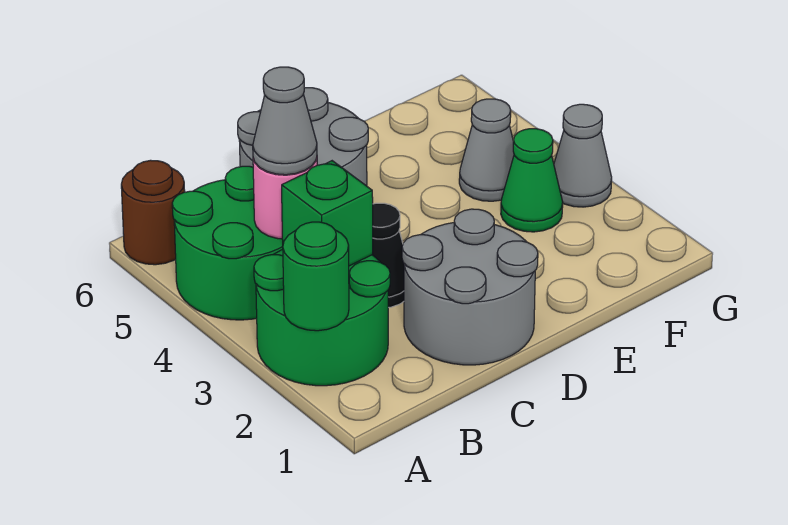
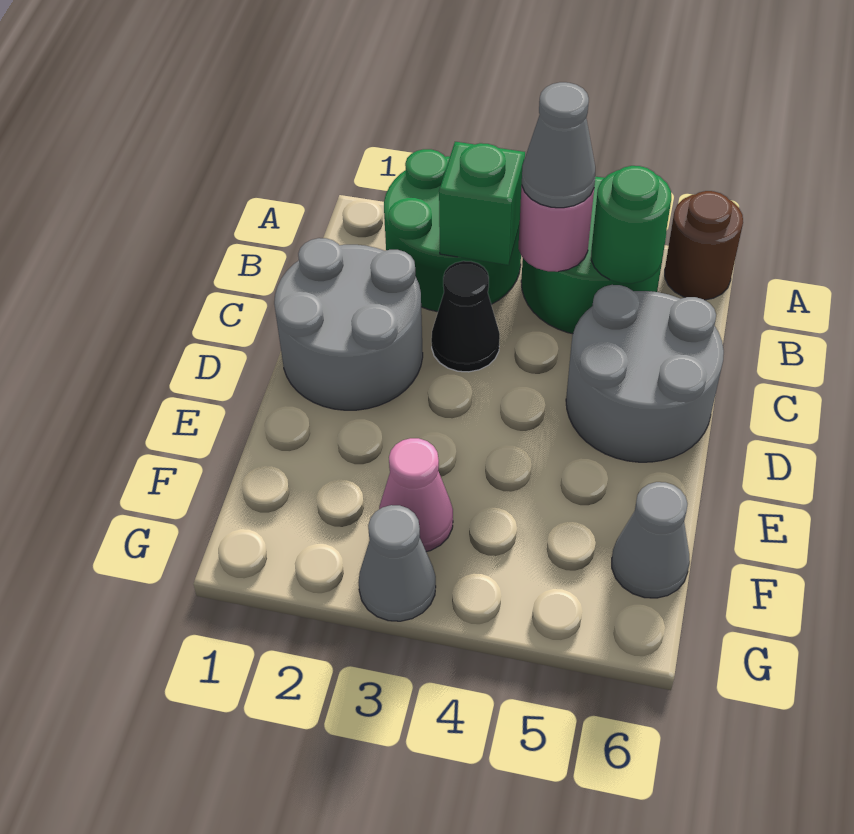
green round brick A2 level 2 -> green round brick B5 level 2
green cone F3 level 1 -> pink cone F3 level 1
grey cone F4 level 1 -> grey cone F6 level 1

